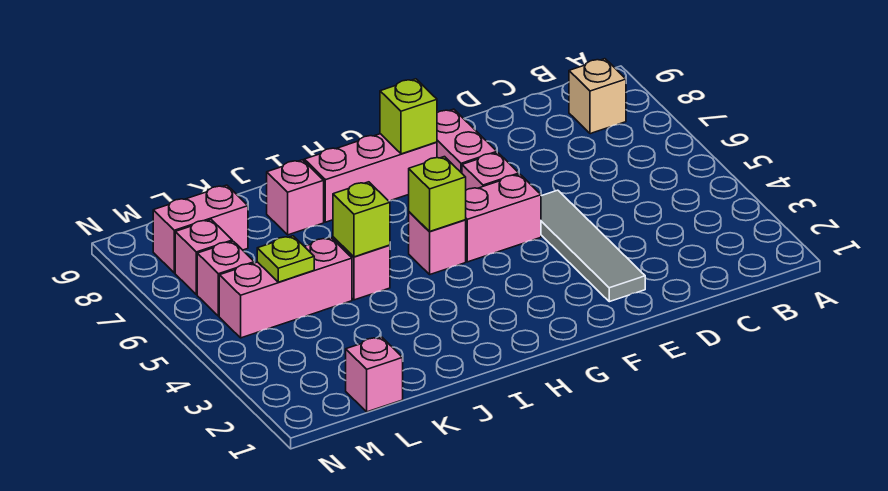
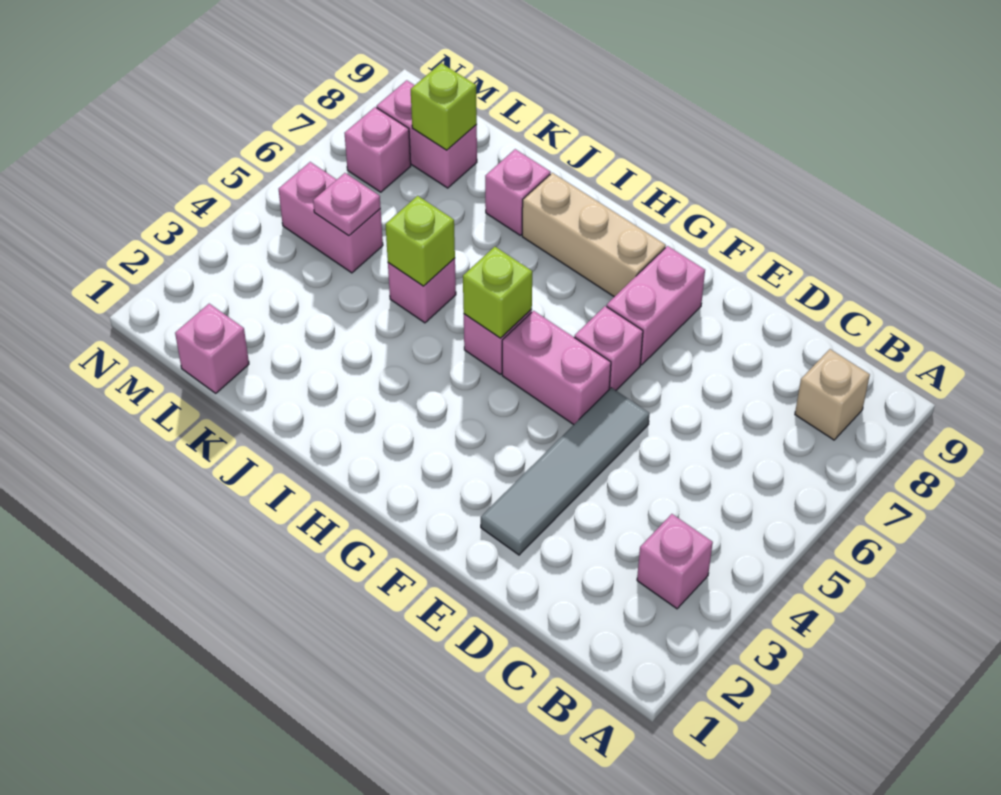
pink brick G8:I8 level 1 -> tan brick G8:I8 level 1
lime brick G8 level 2 -> lime brick L8 level 2
pink brick K5:M5 level 1 -> pink brick L5:M5 level 1
lime plate L5 level 2 -> pink plate L5 level 2
pink brick M6 level 1 -> pink brick B3 level 1

